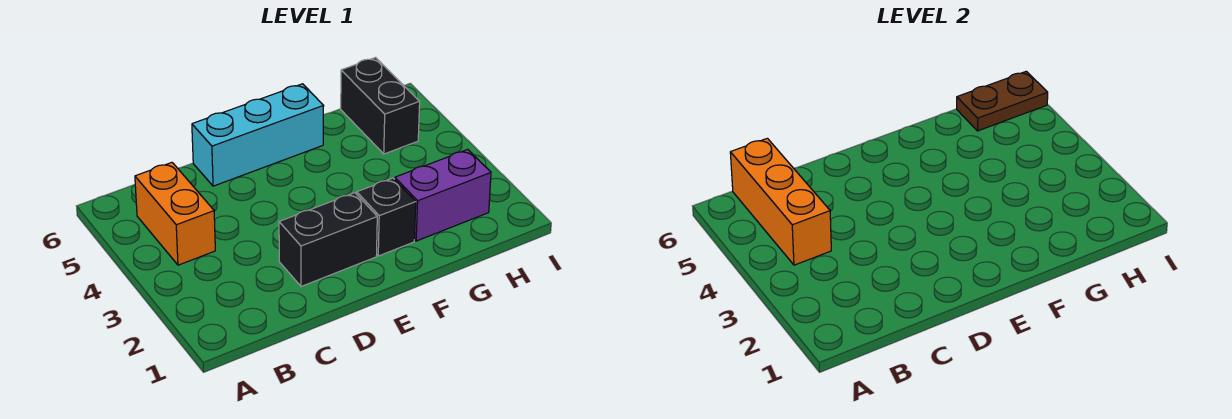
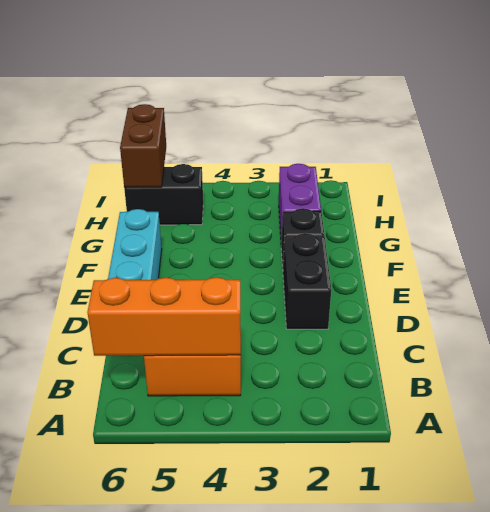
brown plate H6:I6 level 2 -> brown brick H6:I6 level 2

